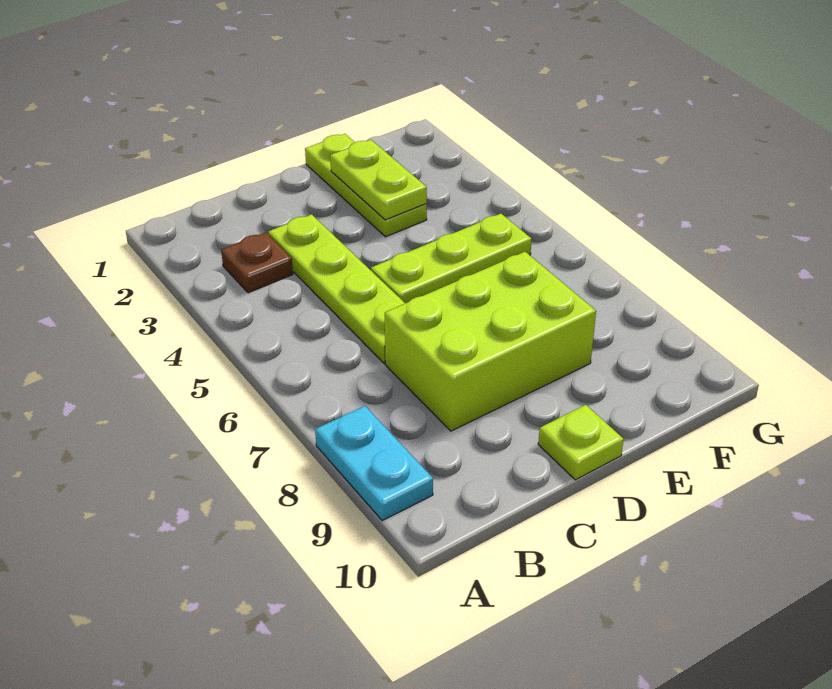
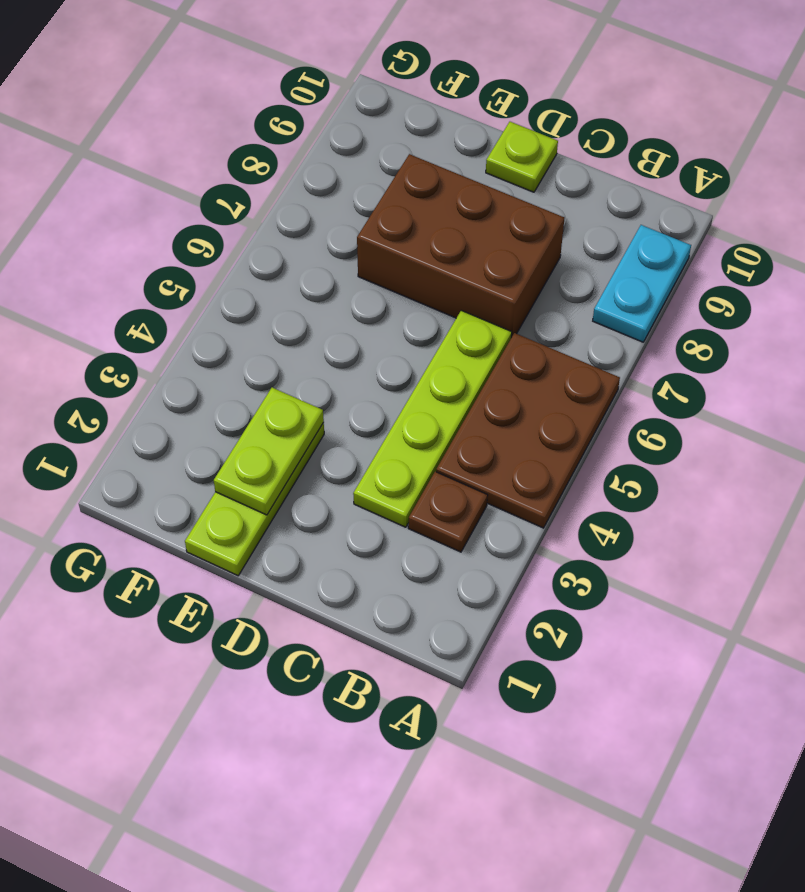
none -> brown plate A4:B6 level 1
lime brick C7:E8 level 1 -> brown brick C7:E8 level 1
lime plate D5:F5 level 1 -> none

